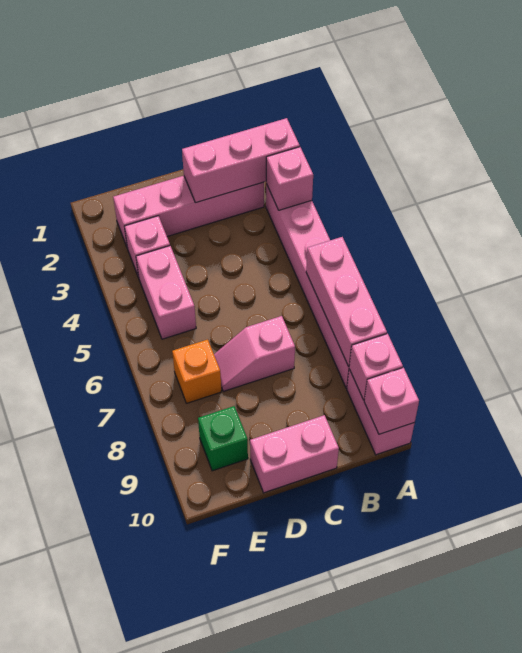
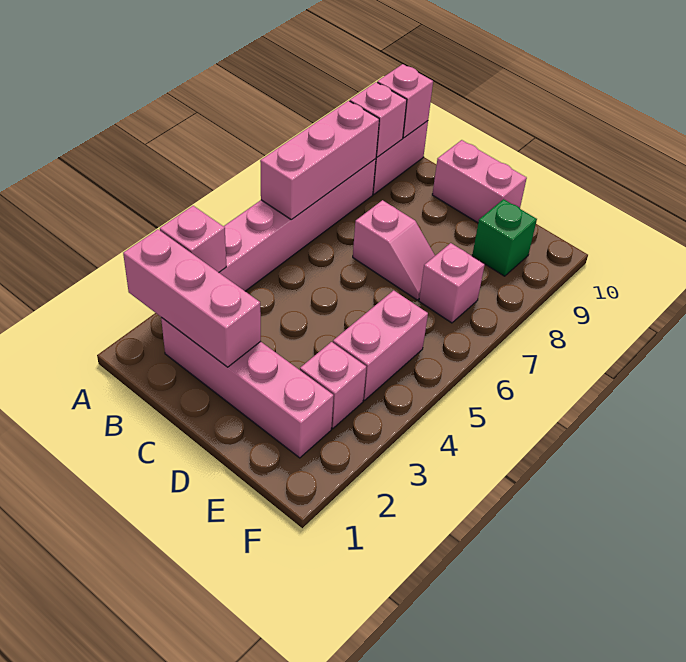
orange brick E7 level 1 -> pink brick E7 level 1

